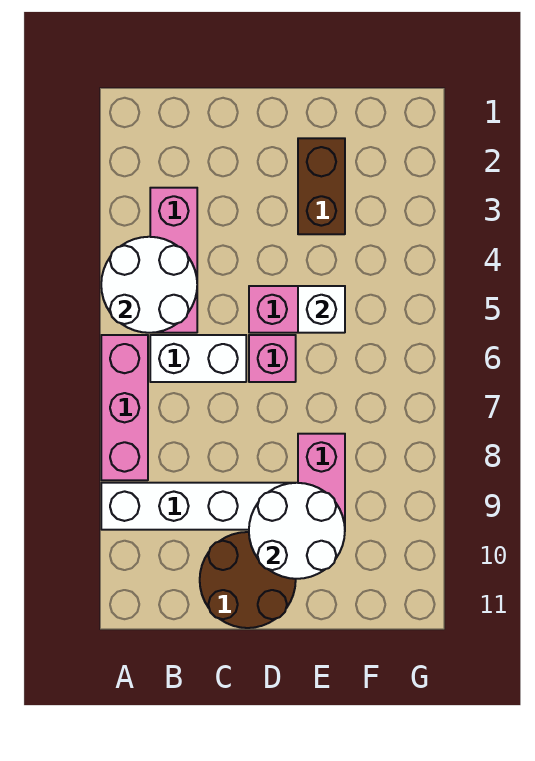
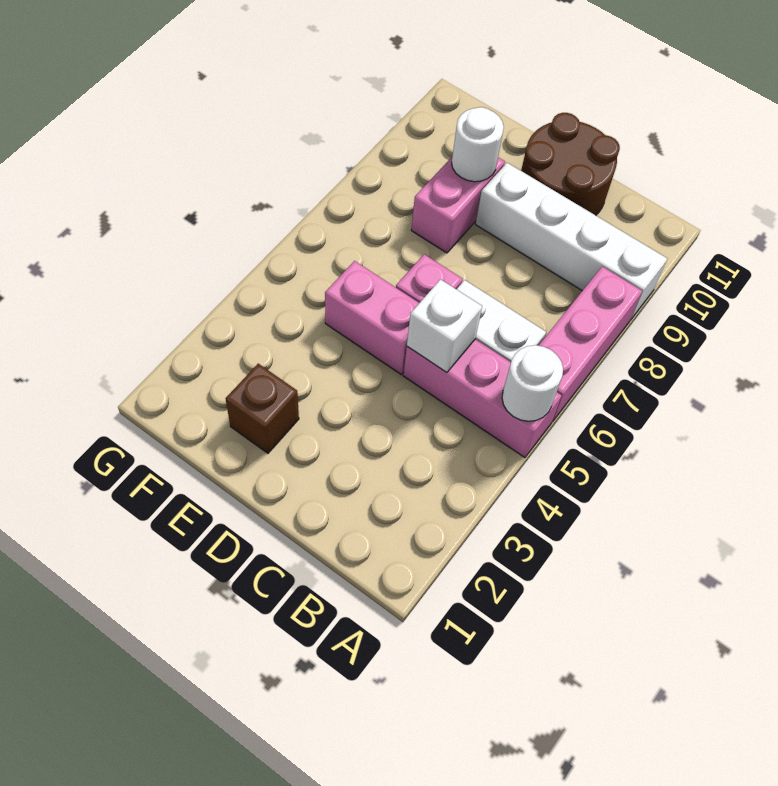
white round brick A4:B5 level 2 -> white round brick A5 level 2
pink brick B3:B5 level 1 -> pink brick A5:C5 level 1
white round brick D9:E10 level 2 -> white round brick E9 level 2
brown brick E2:E3 level 1 -> brown brick E2 level 1
white brick E5 level 2 -> white brick C5 level 2

